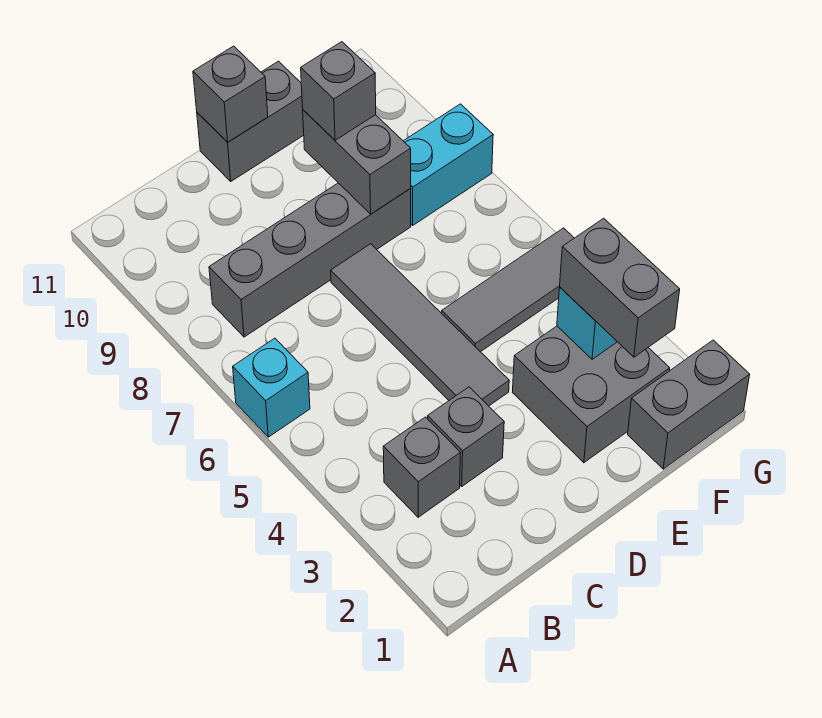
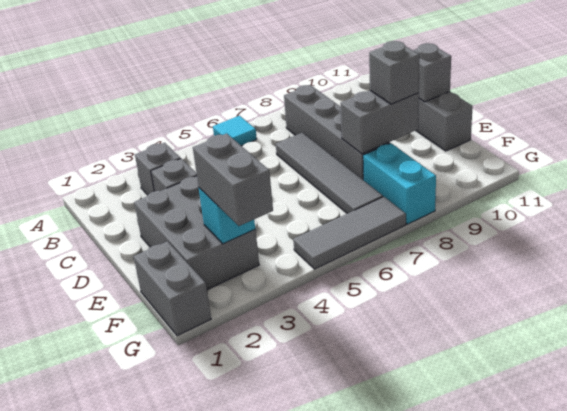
cyan brick A6 level 1 -> cyan tile A6 level 1
grey tile D4:D7 level 1 -> grey tile C7:F7 level 1
grey brick E2:F3 level 1 -> grey brick D2:F3 level 1
grey tile E5:G5 level 1 -> grey tile G5:G7 level 1
grey brick F2:F3 level 3 -> grey brick F3:G3 level 3

